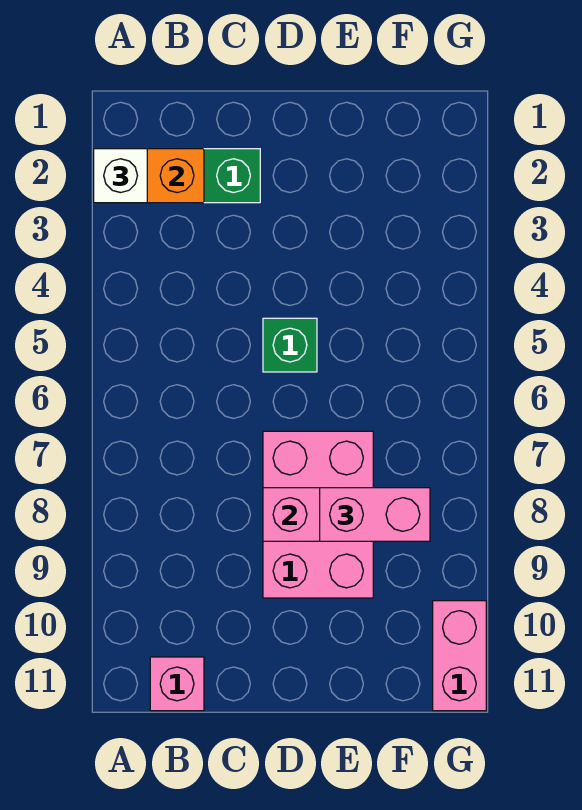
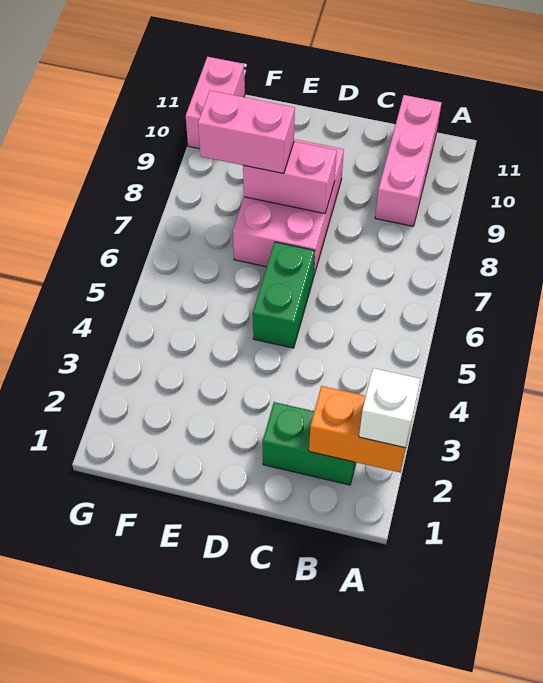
pink brick B11 level 1 -> pink brick B9:B11 level 1
green brick D5 level 1 -> green brick D5:D6 level 1

